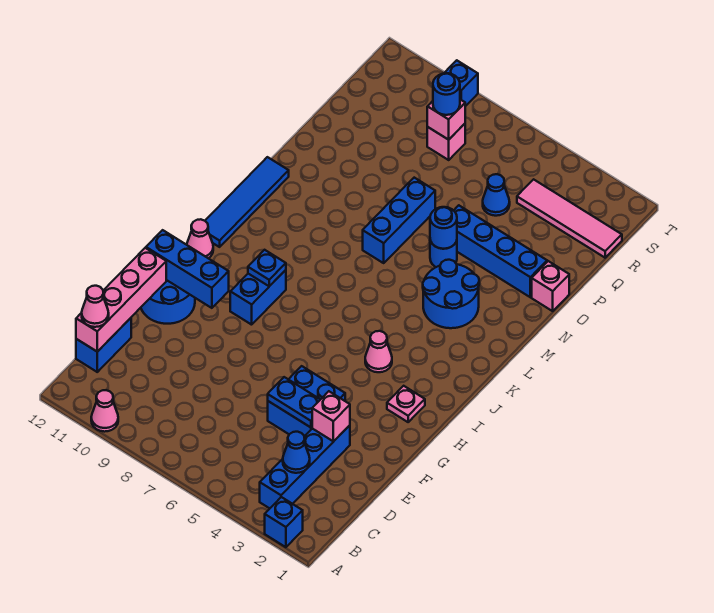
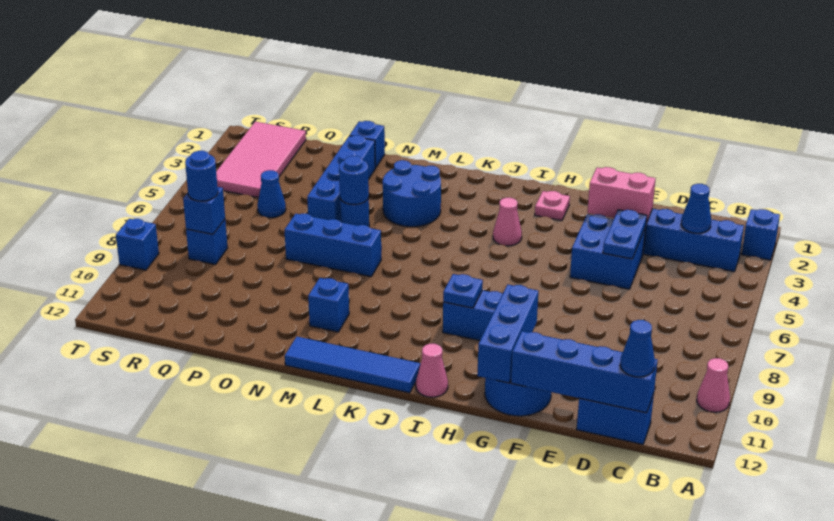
pink brick C12:F12 level 2 -> blue brick C12:F12 level 2
pink cone C12 level 3 -> blue cone C12 level 3
pink brick E3 level 2 -> pink brick E3:F3 level 2
none -> blue brick M10 level 1
pink brick O1 level 1 -> blue brick O1 level 1
pink tile R1:R4 level 1 -> pink tile R1:S4 level 1
pink brick R8 level 1 -> blue brick R8 level 1
pink brick R8 level 2 -> blue brick R8 level 2

